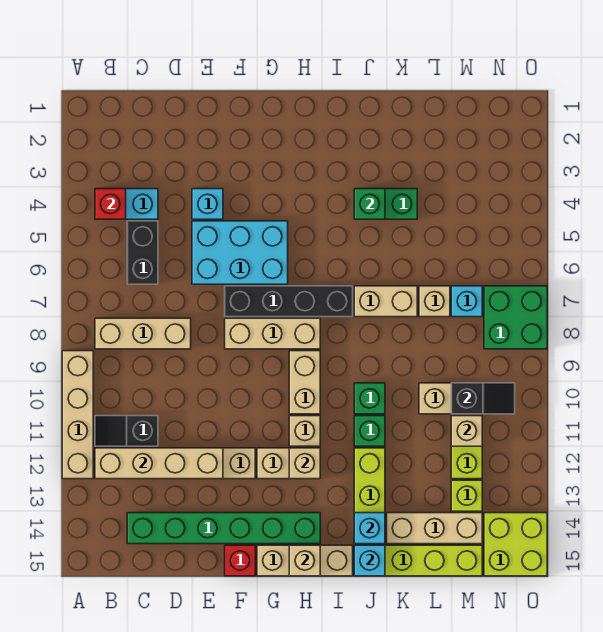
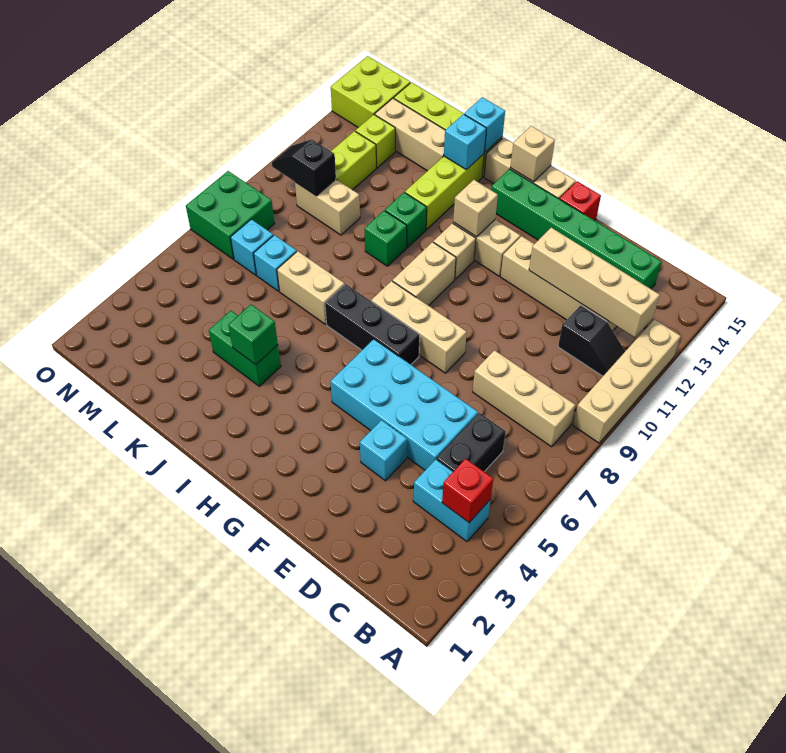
cyan brick E5:G6 level 1 -> cyan brick D5:G6 level 1
black brick F7:I7 level 1 -> black brick G7:I7 level 1
tan brick L7 level 1 -> cyan brick L7 level 1
tan brick M11 level 2 -> none

